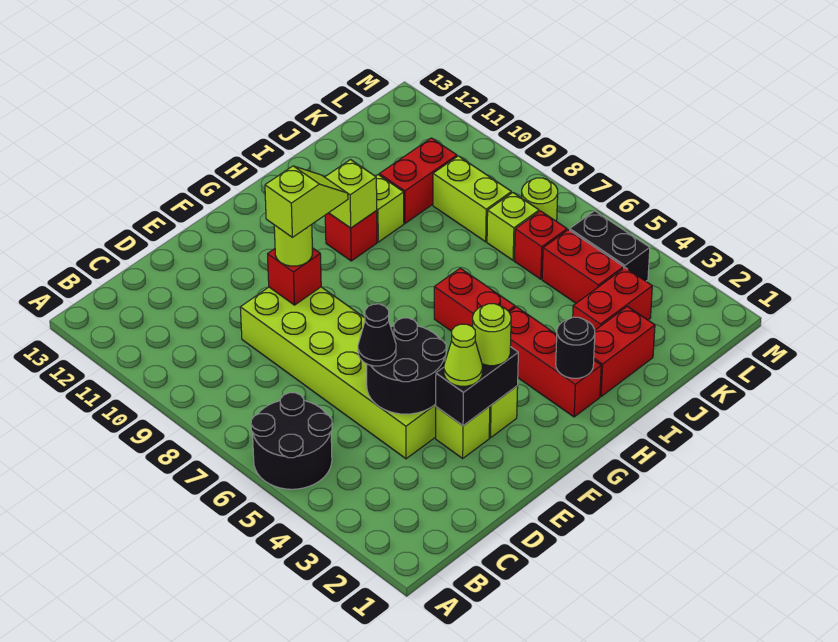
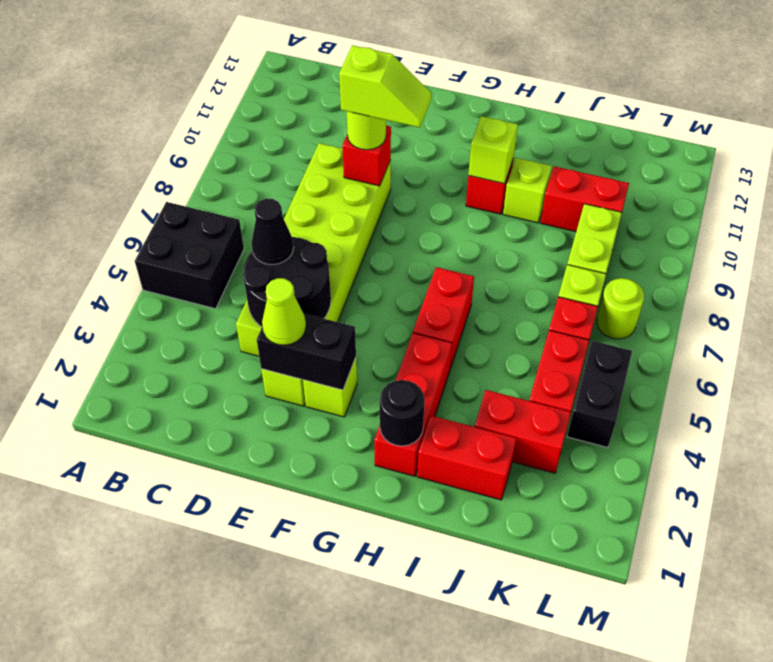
black round brick A5:B6 level 1 -> black brick A5:B6 level 1
lime round brick F3 level 3 -> none

